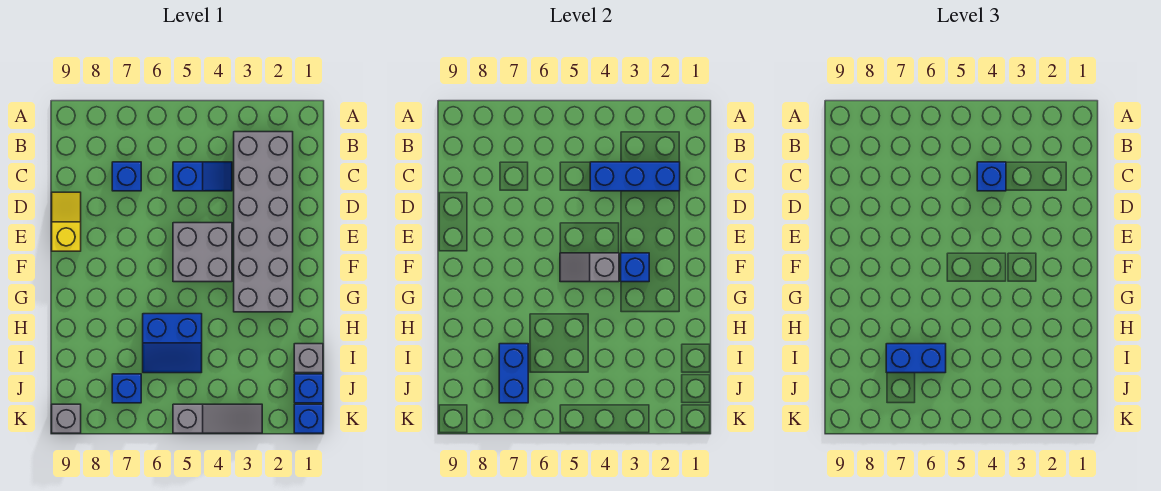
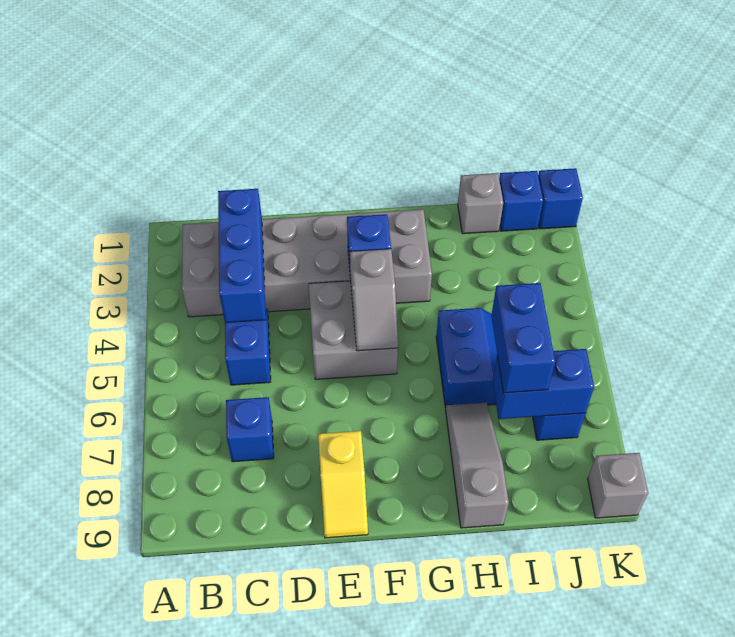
blue brick C4 level 3 -> none
yellow slope D9:E9 level 1 top E -> yellow slope E8:E9 level 1 top 8
grey slope K3:K5 level 1 top 5 -> grey slope H7:H9 level 1 top 9

